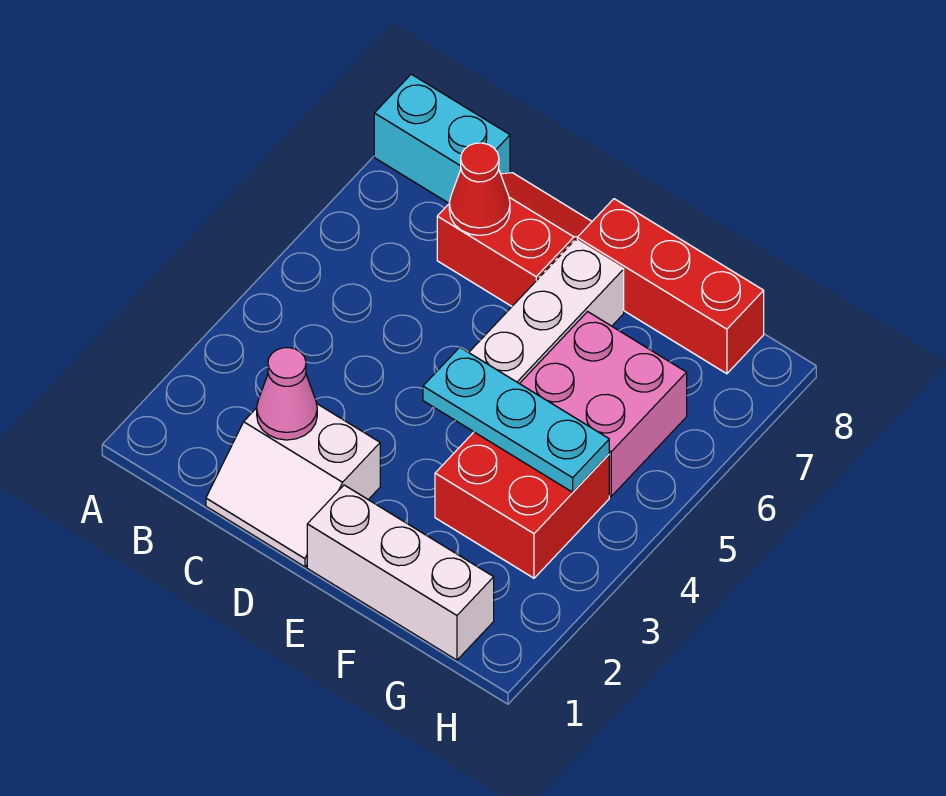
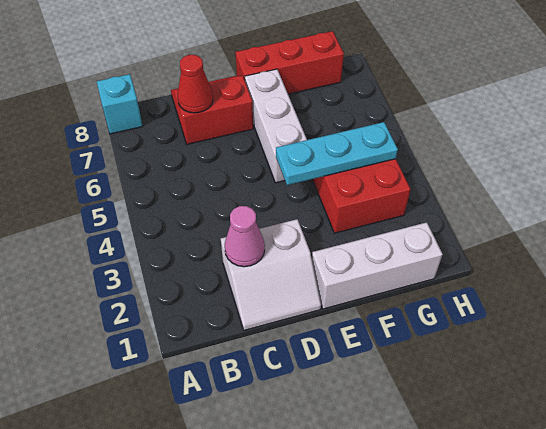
cyan brick A8:B8 level 1 -> cyan brick A8 level 1
pink brick F5:G6 level 1 -> none

